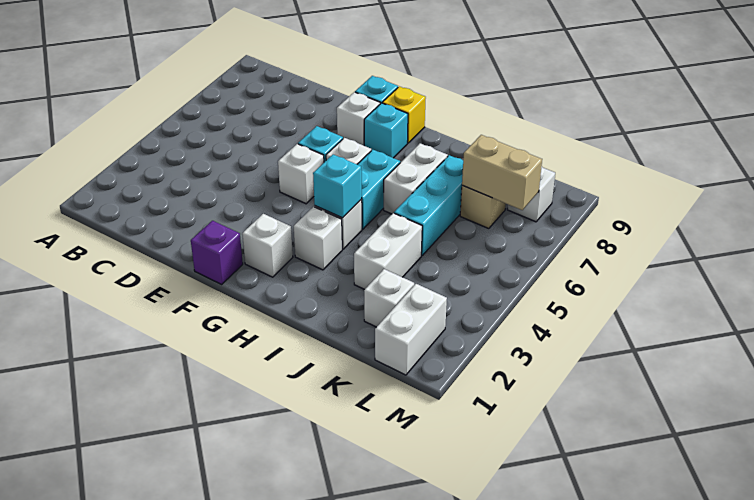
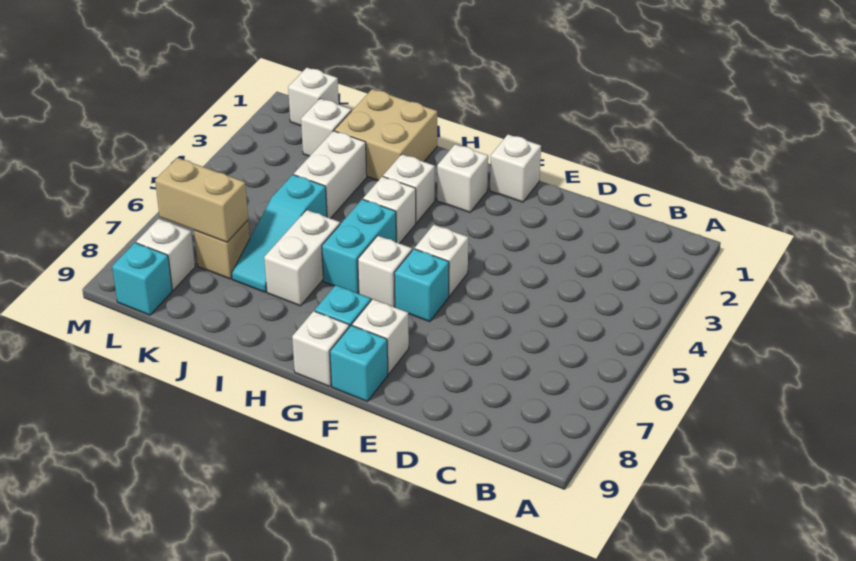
purple brick F1 level 1 -> white brick F1 level 1
yellow brick G9 level 1 -> white brick G9 level 1
cyan brick H4 level 2 -> cyan brick L9 level 1
none -> tan brick I1:J2 level 1
cyan brick J5:J7 level 1 -> cyan slope J5:J7 level 1 top 5
white brick L1:L2 level 1 -> white brick L1 level 1

